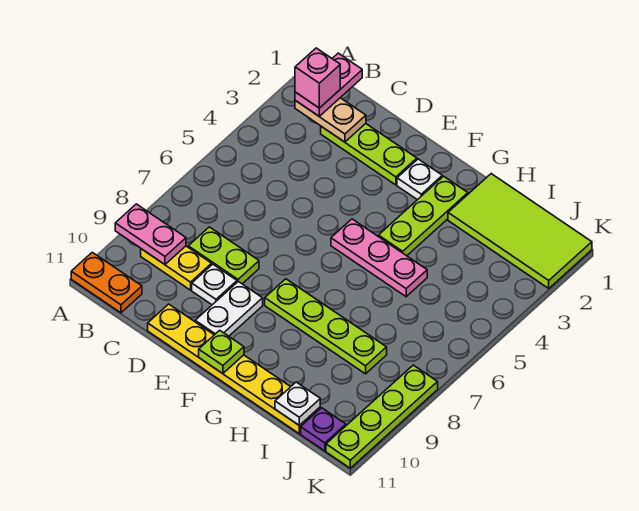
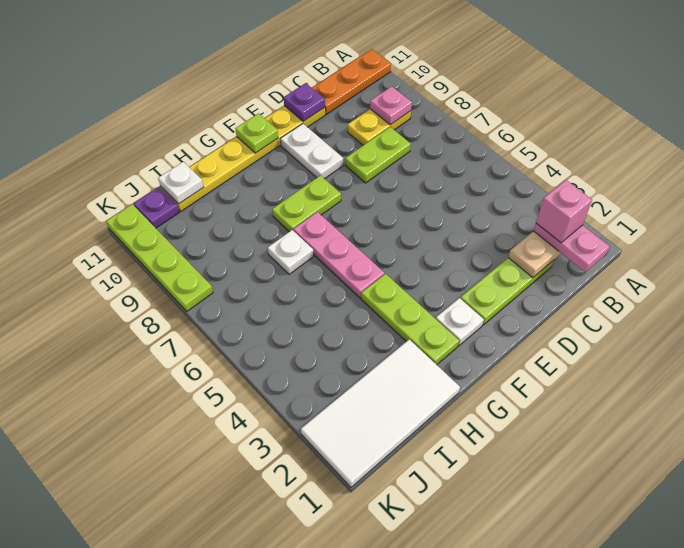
pink plate A9:B9 level 2 -> pink plate B9 level 2
orange plate A11:B11 level 1 -> orange plate A11:C11 level 1
white plate D9 level 1 -> white plate H7 level 1
none -> purple plate D11 level 2
pink plate F5:H5 level 1 -> pink plate G5:G7 level 1
lime plate F8:I8 level 1 -> lime plate F8:G8 level 1
lime tile H1:K2 level 1 -> white tile H1:K2 level 1

